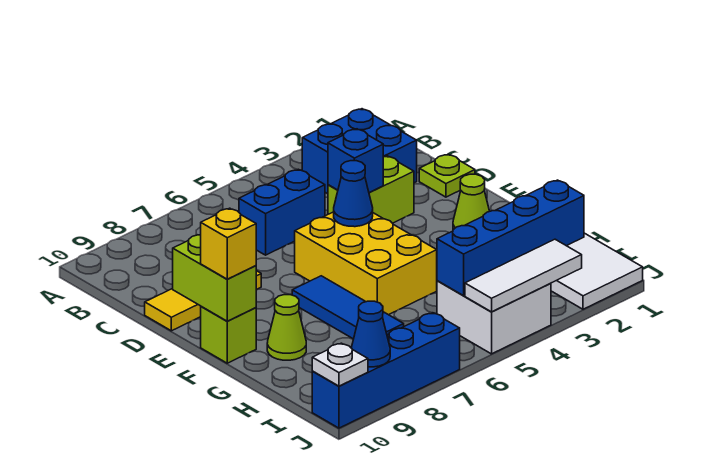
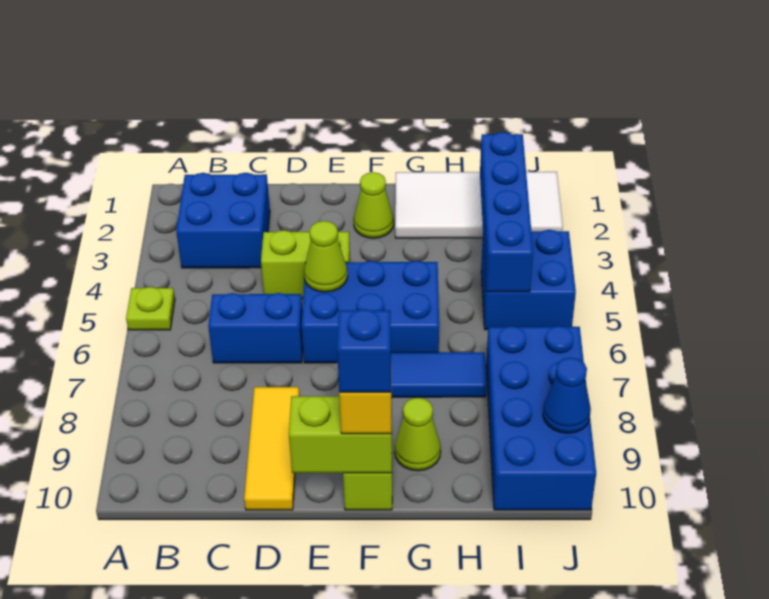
blue brick C5:C6 level 1 -> blue brick C6:D6 level 1
lime plate D1 level 1 -> lime plate A5 level 1
lime brick D3:D4 level 1 -> lime brick D4:E4 level 1
blue brick D4 level 2 -> blue brick F10 level 4
yellow brick E5:G6 level 1 -> blue brick E5:G6 level 1
blue cone E5 level 2 -> lime cone E5 level 2
white brick I4:J5 level 1 -> blue brick I4:J5 level 1
white tile J3:J5 level 2 -> none
blue brick J7:J10 level 1 -> blue brick I7:J10 level 1
white plate J10 level 2 -> none

